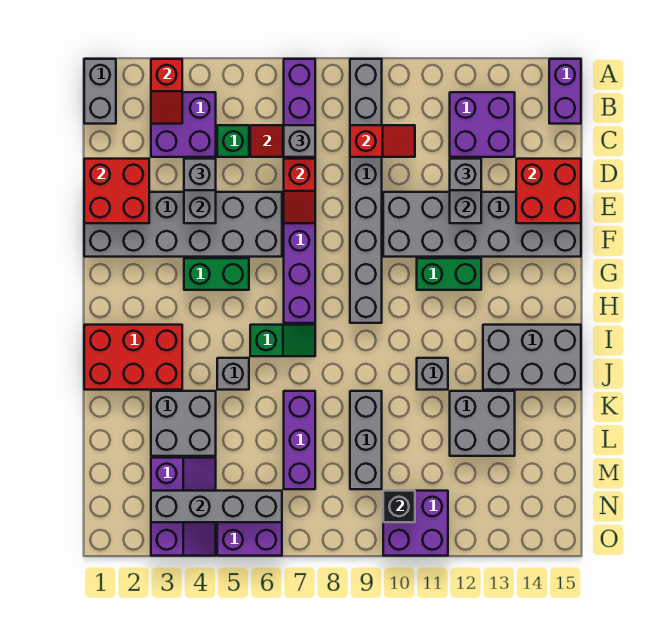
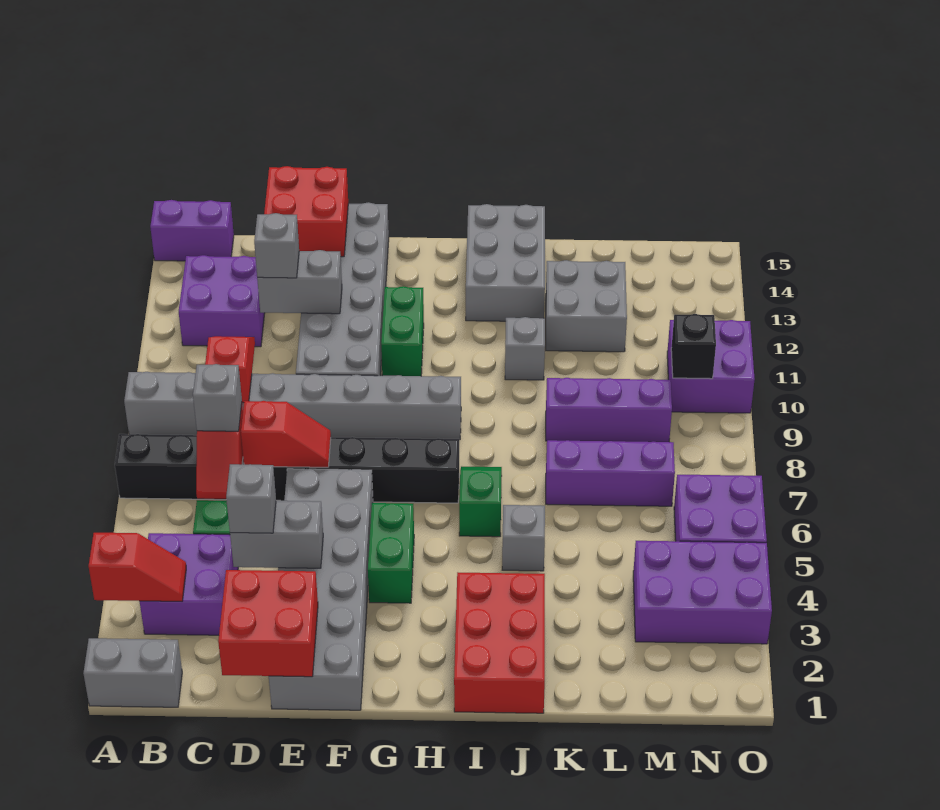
purple brick A7:H7 level 1 -> black brick A7:H7 level 1
grey brick K3:L4 level 1 -> none
grey brick K9:M9 level 1 -> purple brick K9:M9 level 1
purple slope M3:O4 level 1 top 3 -> purple brick M3:O4 level 1
grey brick N3:N6 level 2 -> none

